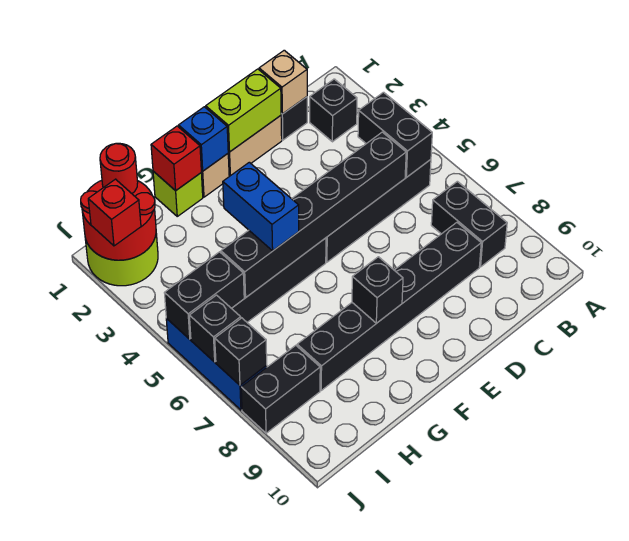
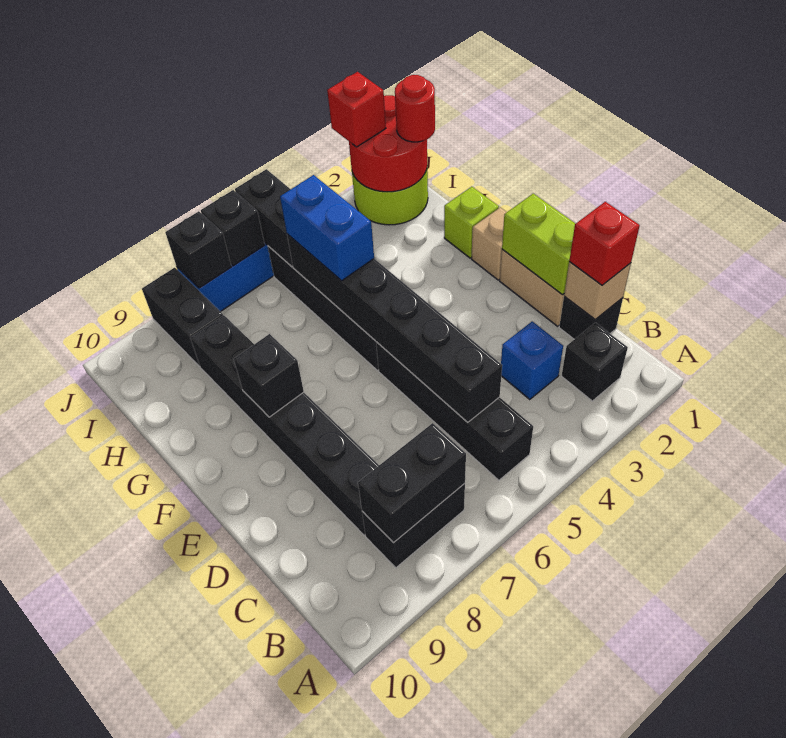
black brick B4:B5 level 2 -> black brick B7:B8 level 2
blue brick F1 level 2 -> blue brick C3 level 1
red brick G1 level 2 -> red brick C1 level 3
blue brick G4:G5 level 3 -> blue brick G5:H5 level 3

